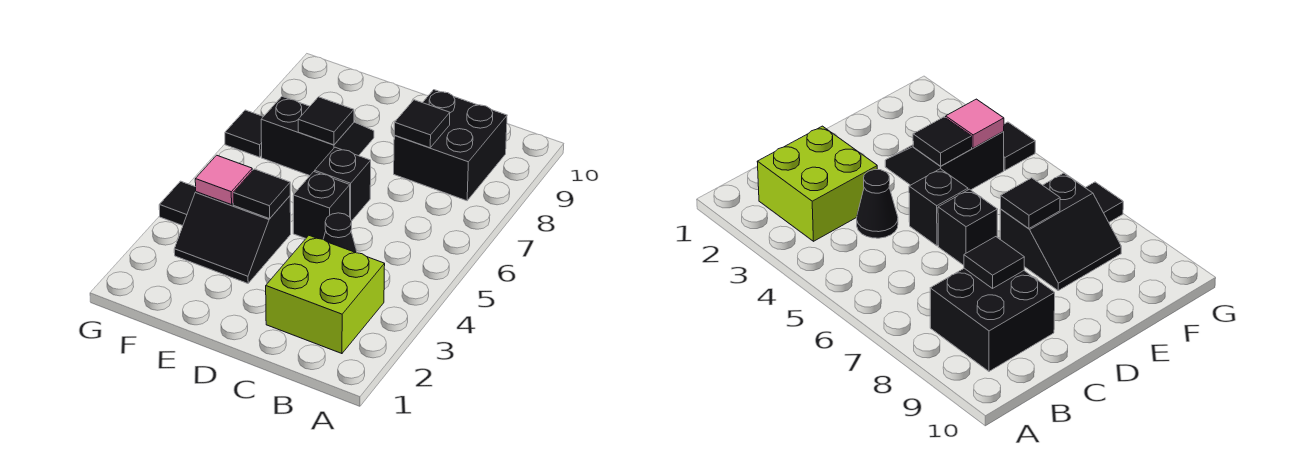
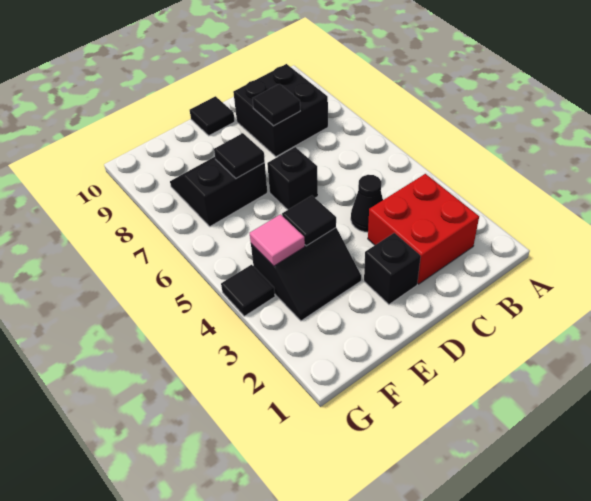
lime brick B2:C3 level 1 -> red brick B2:C3 level 1
black brick D5 level 1 -> black brick D2 level 1
black tile G7 level 1 -> black tile D10 level 1

